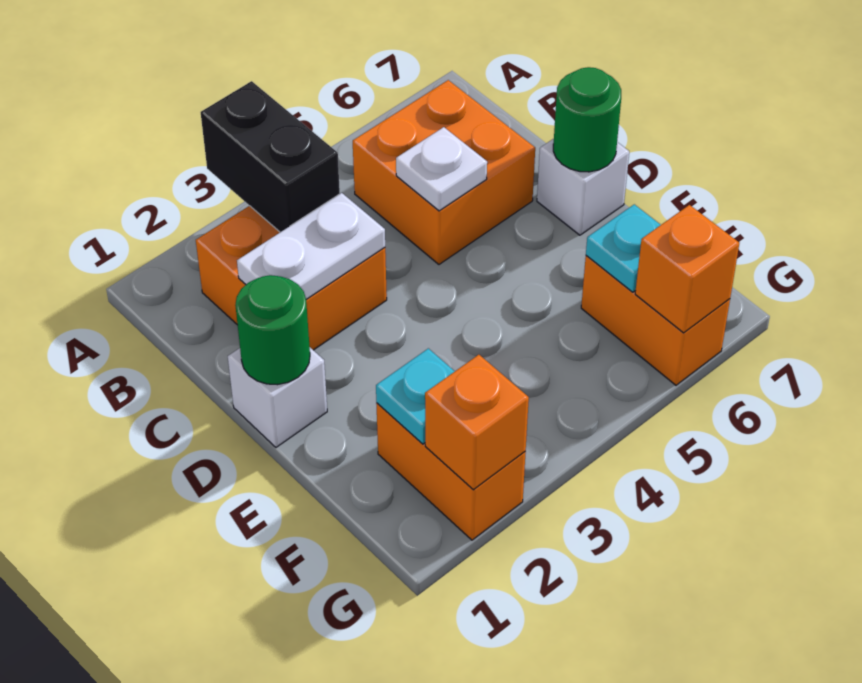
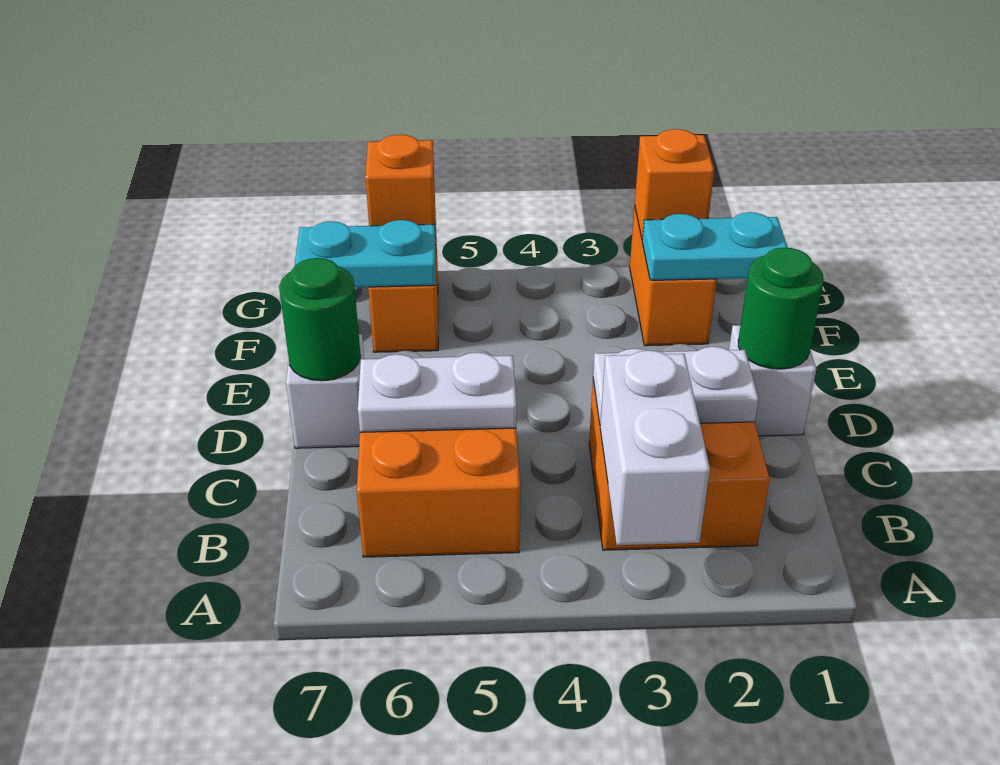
black brick A3:B3 level 2 -> white brick A3:B3 level 2
white plate C5 level 2 -> white plate C5:C6 level 2
cyan plate F2 level 2 -> cyan plate F1:F2 level 2
cyan plate F6 level 2 -> cyan plate F6:F7 level 2

